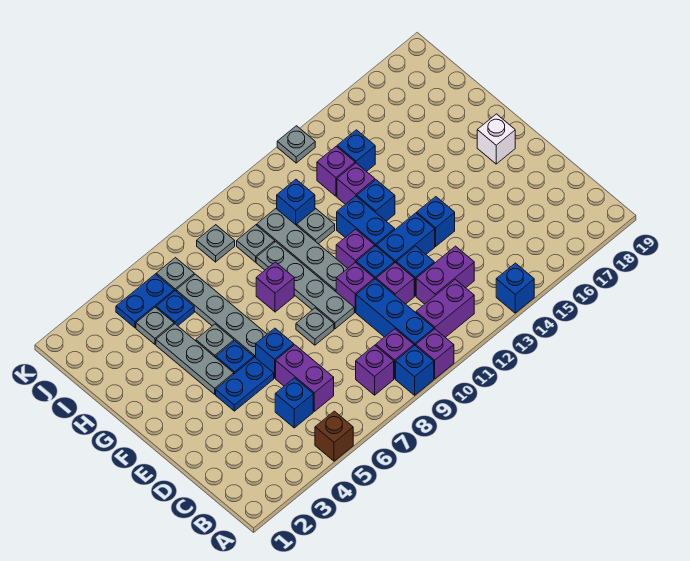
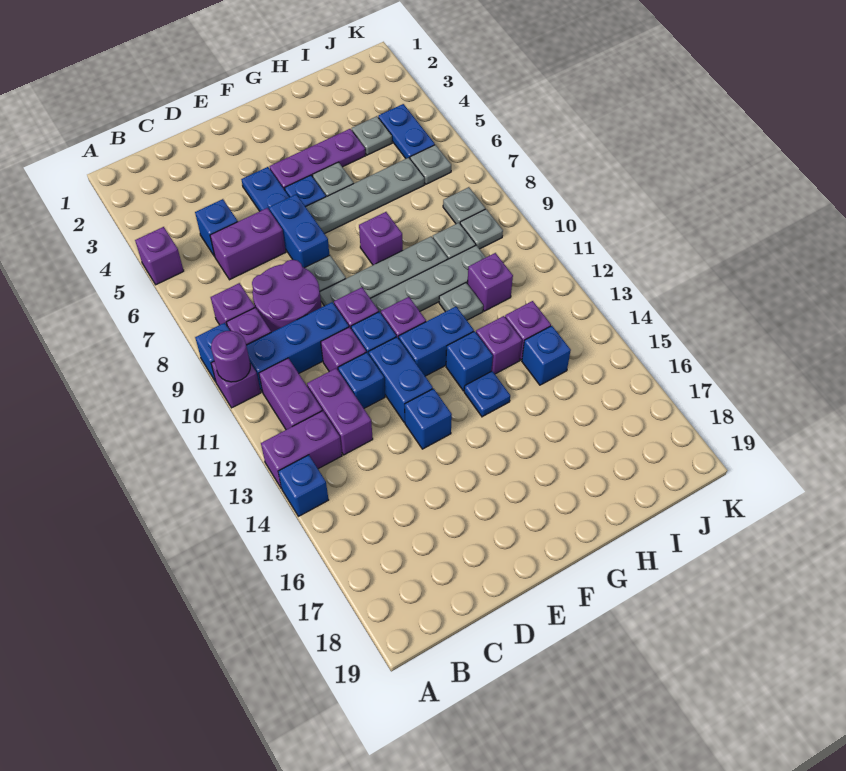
brown brick A5 level 1 -> purple brick A5 level 1
none -> purple round brick A10 level 2
none -> purple brick A13:B13 level 1
none -> purple round brick C8:D9 level 1
blue brick E6 level 1 -> blue brick E6:E7 level 1
grey plate F4:H4 level 1 -> purple plate F4:H4 level 1
white brick F18 level 1 -> none
blue plate I5 level 1 -> blue plate G14 level 1
blue brick I11 level 1 -> purple brick I11 level 1
grey plate K13 level 1 -> grey plate J9 level 1

